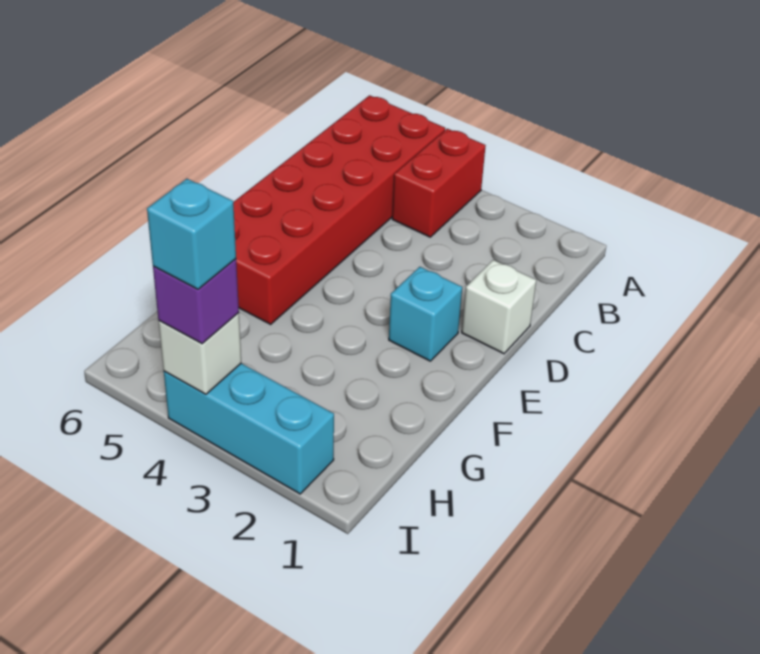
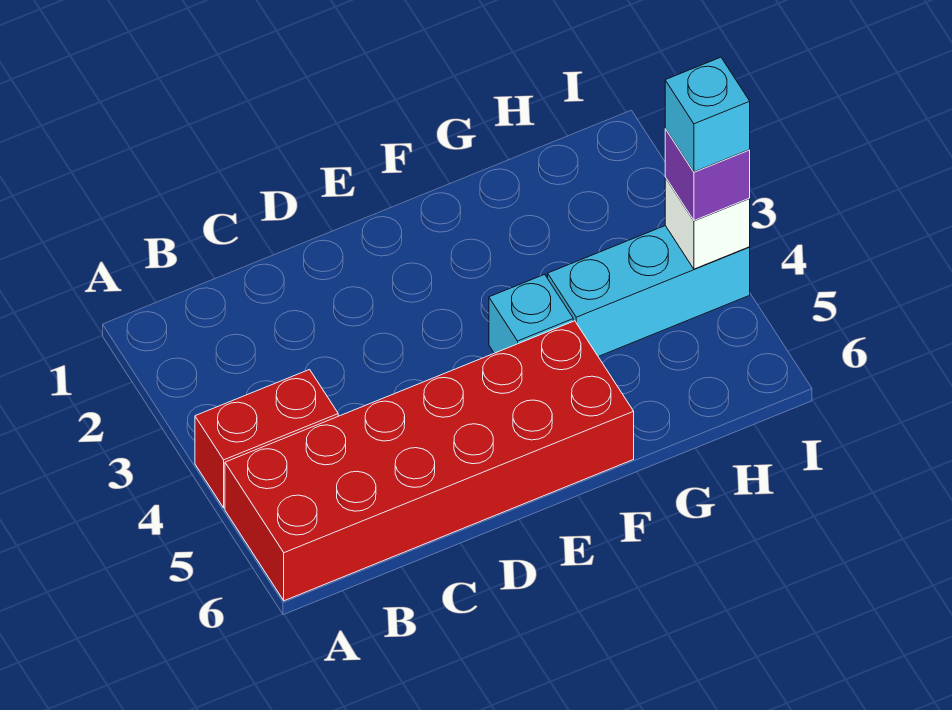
white brick D1 level 1 -> none
cyan brick E2 level 1 -> cyan brick F4 level 1
cyan brick I2:I4 level 1 -> cyan brick G4:I4 level 1

